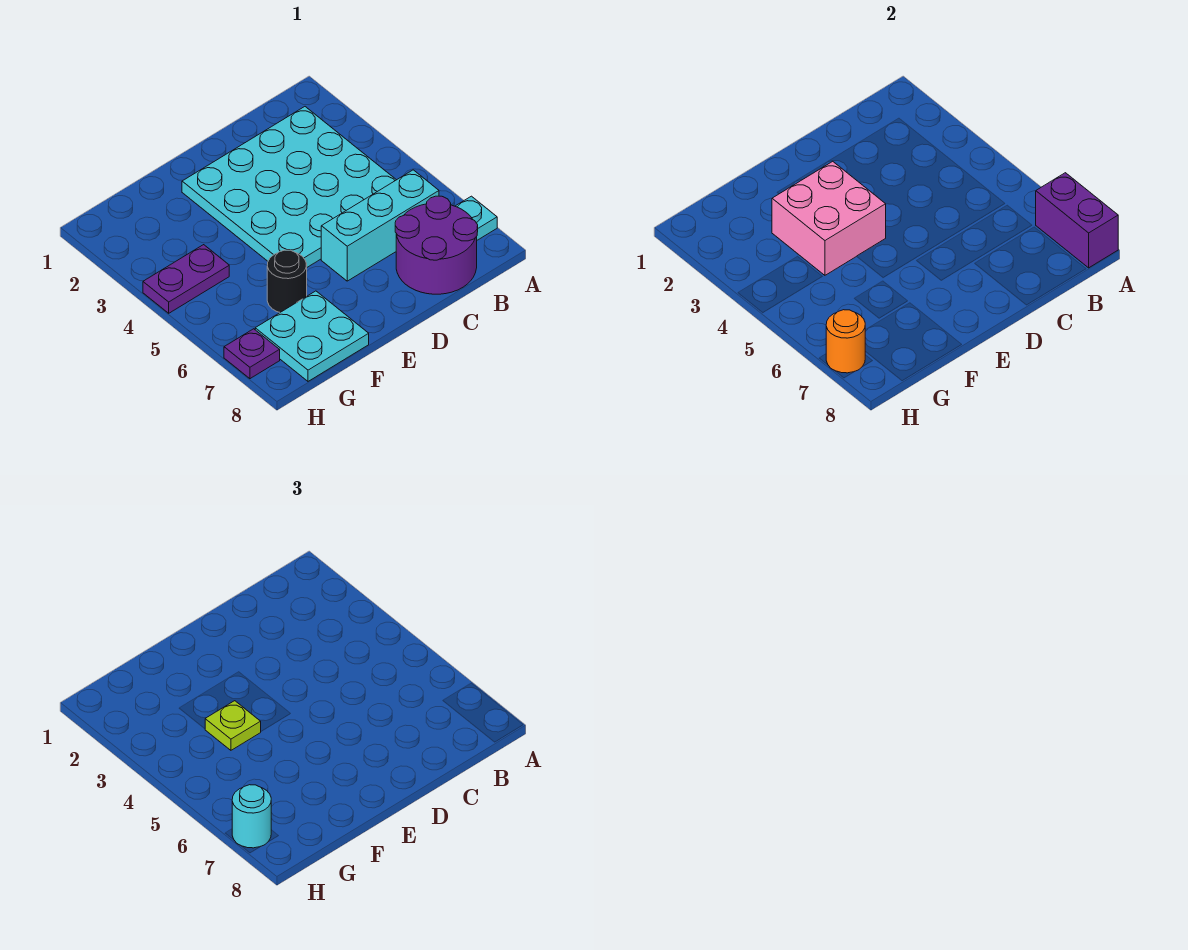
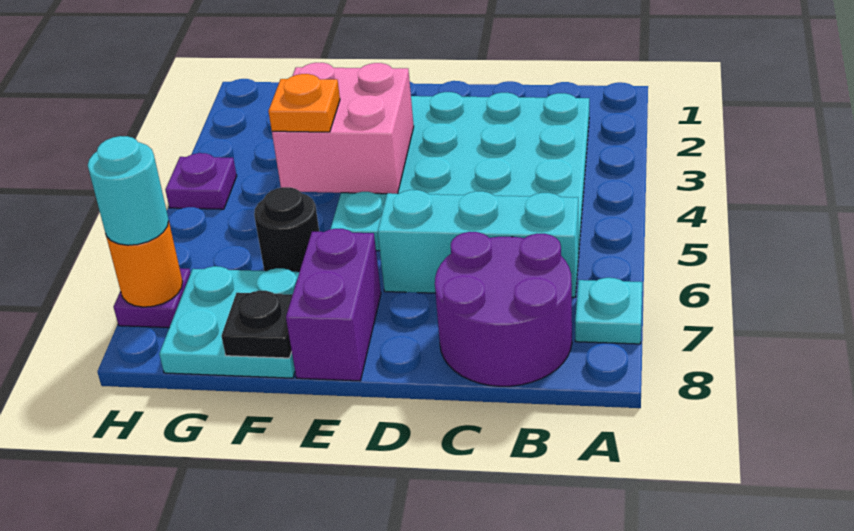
purple brick A7:A8 level 2 -> purple brick E7:E8 level 1
lime plate F4 level 3 -> orange plate F4 level 3
none -> black plate F8 level 2
purple plate G4:H4 level 1 -> purple plate H4 level 1

